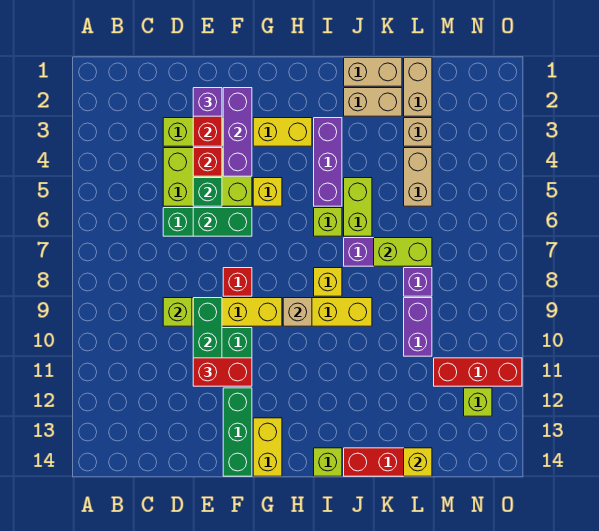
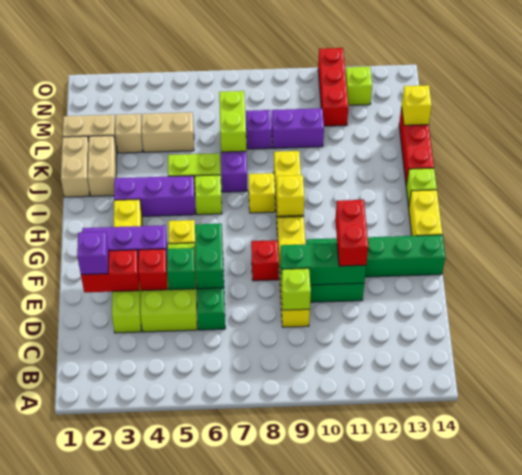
yellow brick G13:G14 level 1 -> yellow brick G14:H14 level 1
tan brick H9 level 2 -> yellow brick H9 level 2

